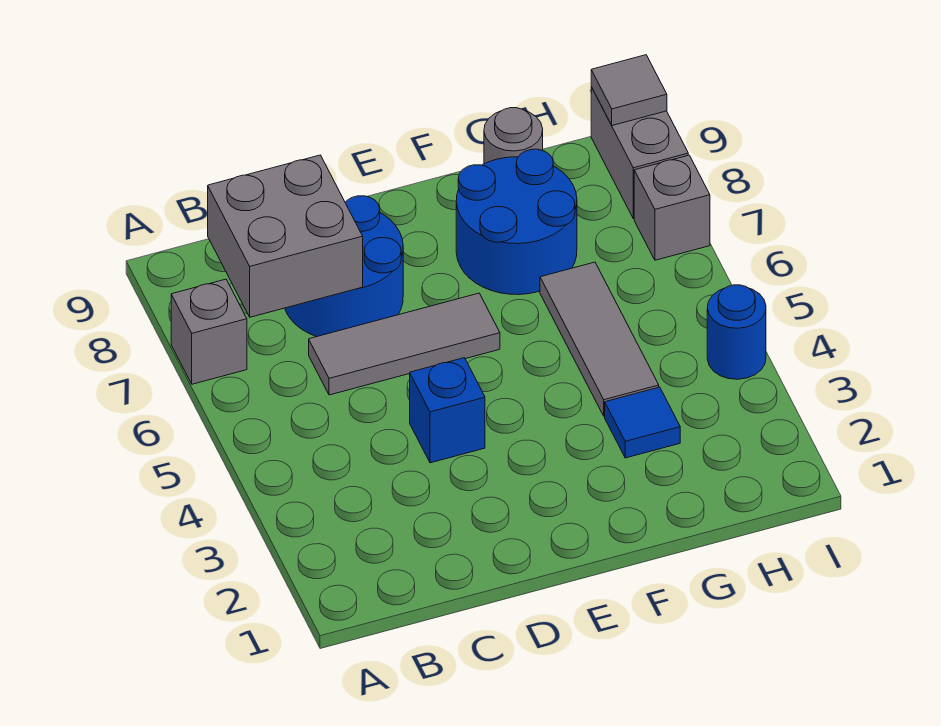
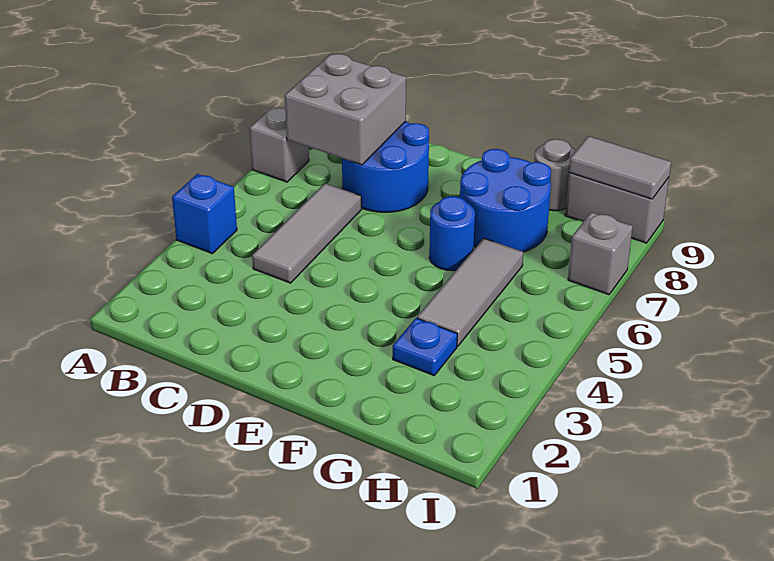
grey tile C6:E6 level 1 -> grey tile C4:C6 level 1
blue brick D4 level 1 -> blue brick A4 level 1
blue tile G3 level 1 -> blue plate G3 level 1
blue round brick I4 level 1 -> blue round brick F6 level 1
grey brick I8:I9 level 1 -> grey brick H9:I9 level 1
grey tile I9 level 2 -> grey tile H9:I9 level 2

